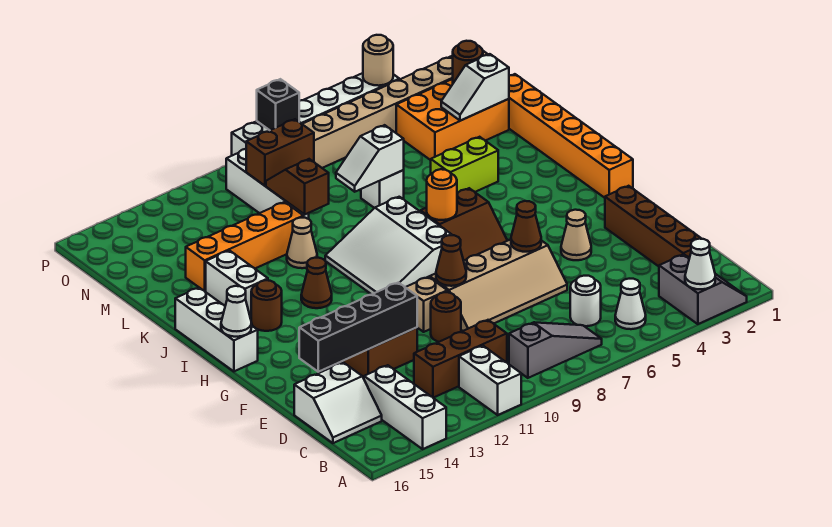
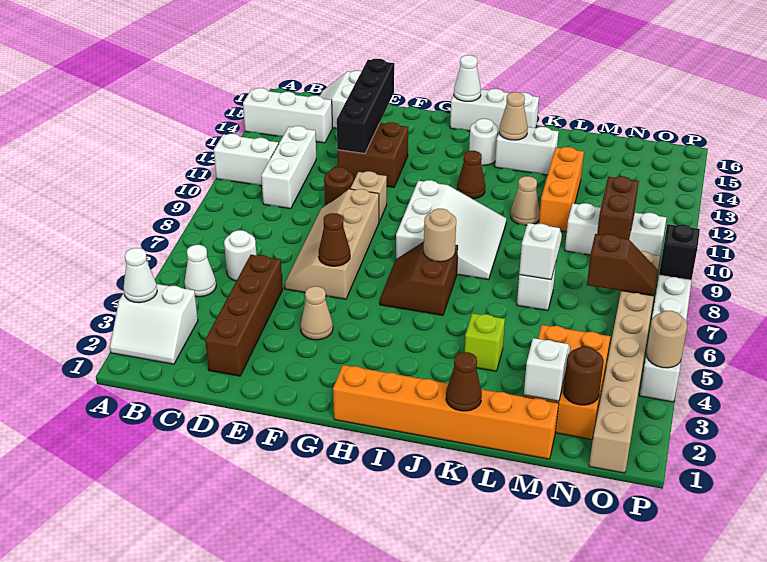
grey slope A2:B3 level 1 top 3 -> white slope A2:B3 level 1 top 3
grey slope B7:B9 level 1 top 9 -> none
brown brick C2:F2 level 1 -> brown brick D2:D5 level 1
brown brick C10:C12 level 1 -> white brick C10:C12 level 1
brown cone F9 level 2 -> brown cone K1 level 2
white slope H8:J10 level 1 top 8 -> white slope H8:J10 level 1 top H
orange round brick I7 level 2 -> tan round brick I7 level 2
brown round brick I14 level 1 -> white round brick I14 level 1
none -> tan cone J14 level 2
lime brick K4:K5 level 1 -> lime brick K4 level 1
brown slope L10:M10 level 2 top L -> brown slope N7:O7 level 2 top N
orange brick L11:L14 level 1 -> orange brick L11:L13 level 1

